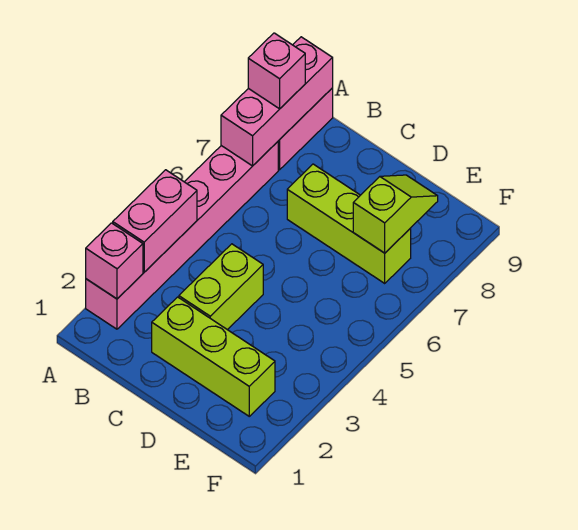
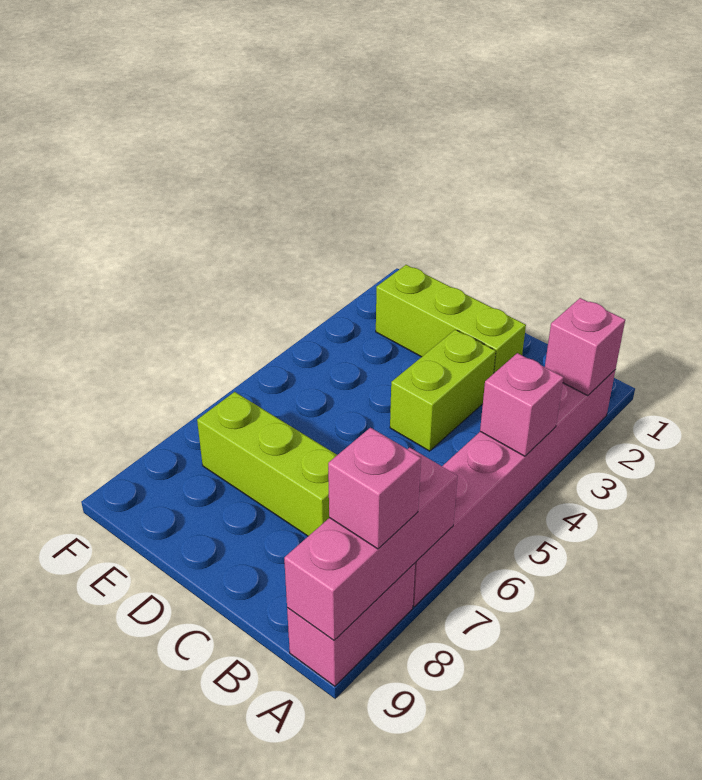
pink brick A3:A4 level 2 -> pink brick A4 level 2
lime slope E7:E8 level 2 top 7 -> none

